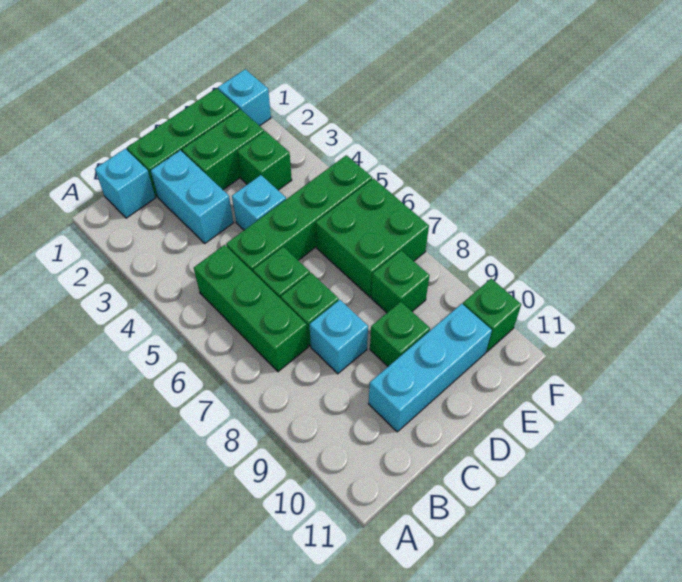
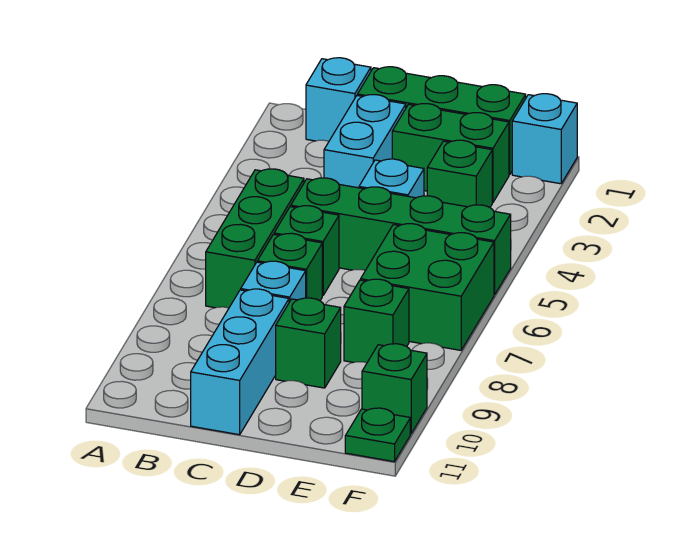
cyan brick C10:E10 level 1 -> cyan brick C9:C11 level 1
none -> green plate F11 level 1

